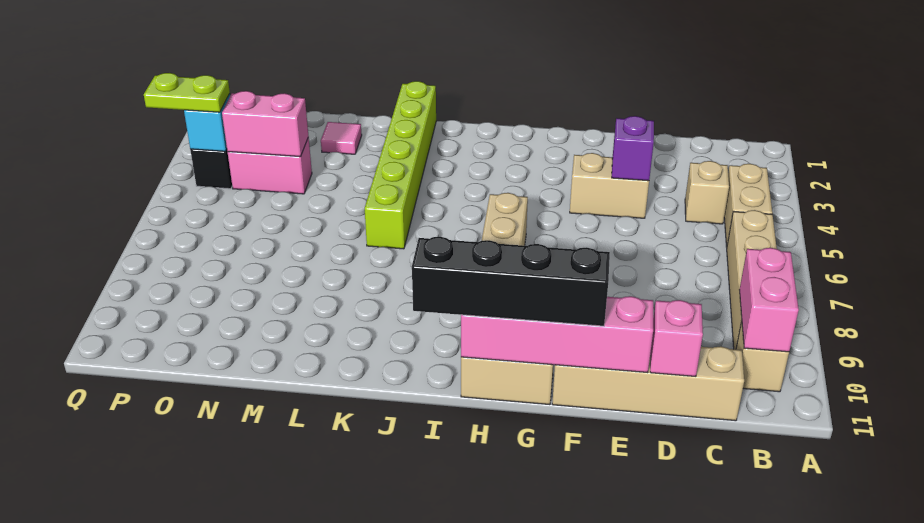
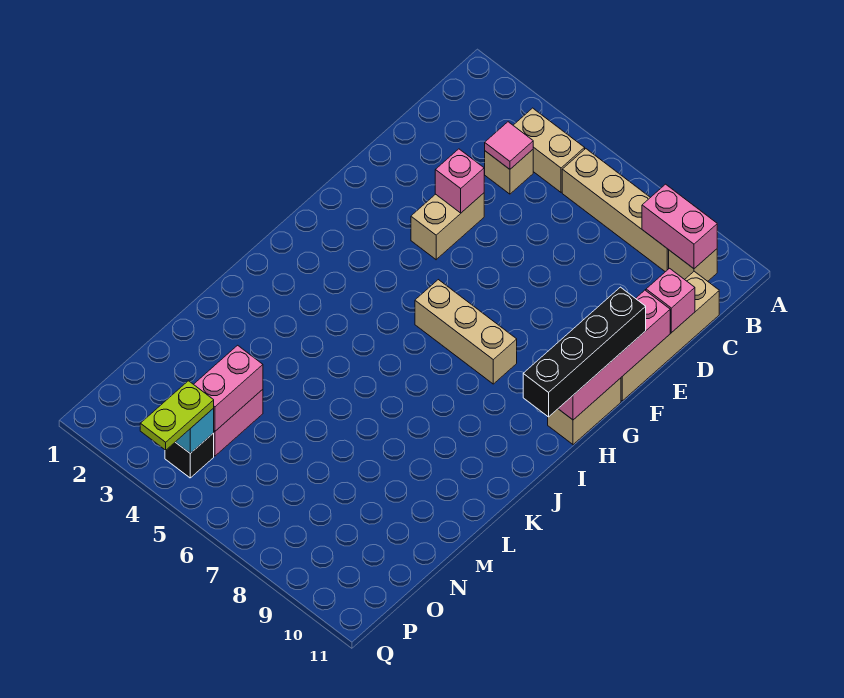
purple brick E4 level 2 -> pink brick E4 level 2
lime brick K1:K6 level 1 -> none
pink tile M2 level 1 -> pink tile C4 level 2

